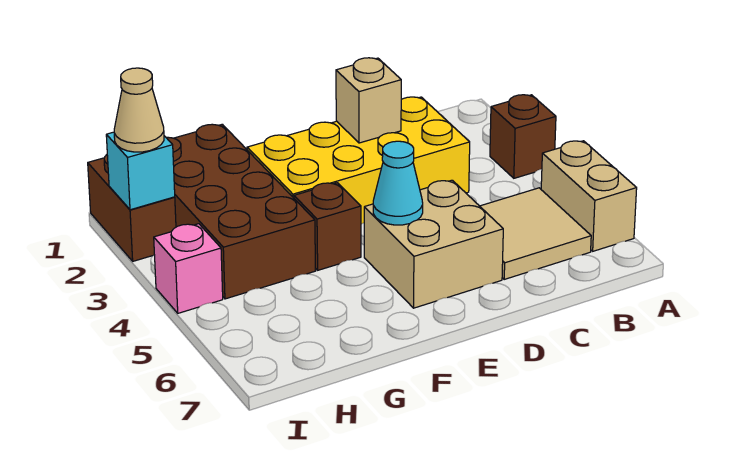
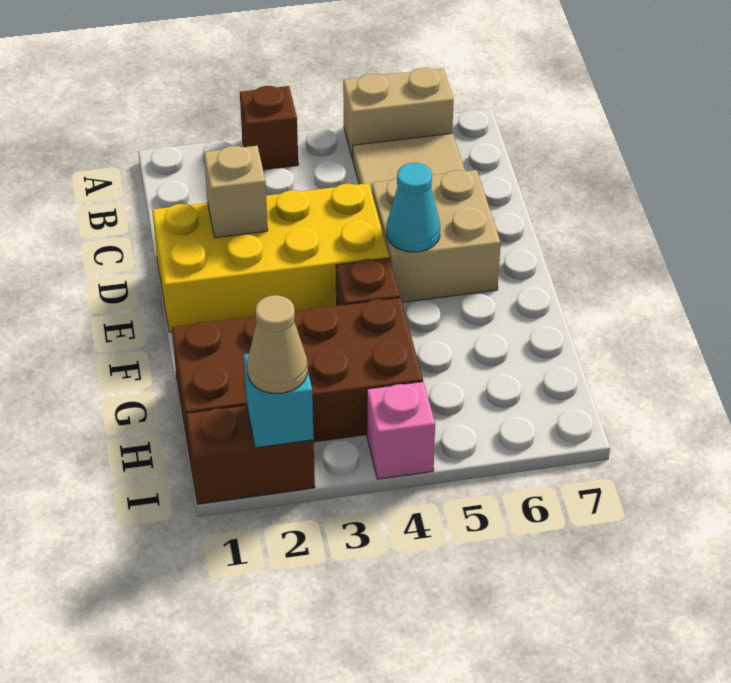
yellow brick C2:F3 level 1 -> yellow brick D1:E4 level 1

